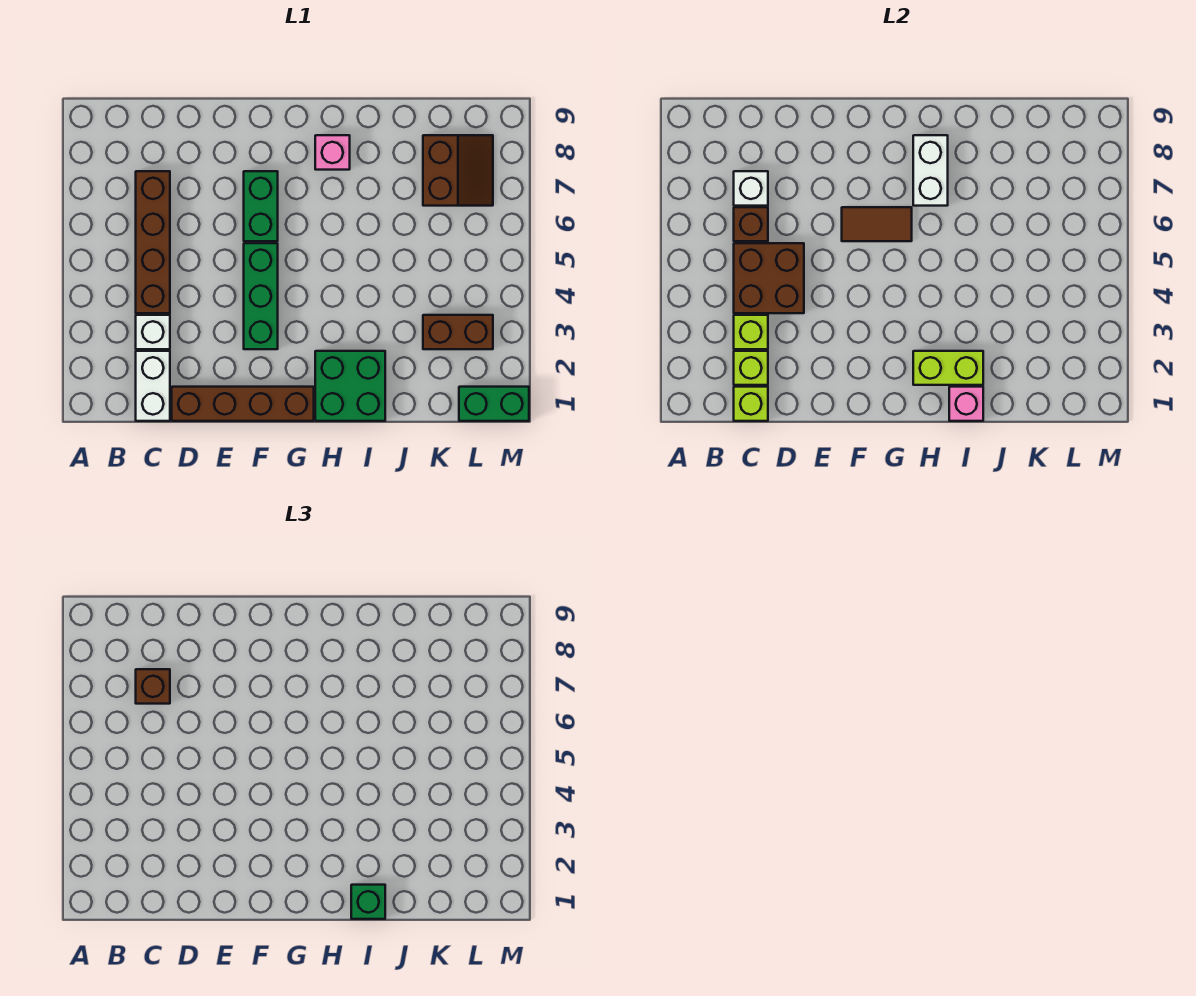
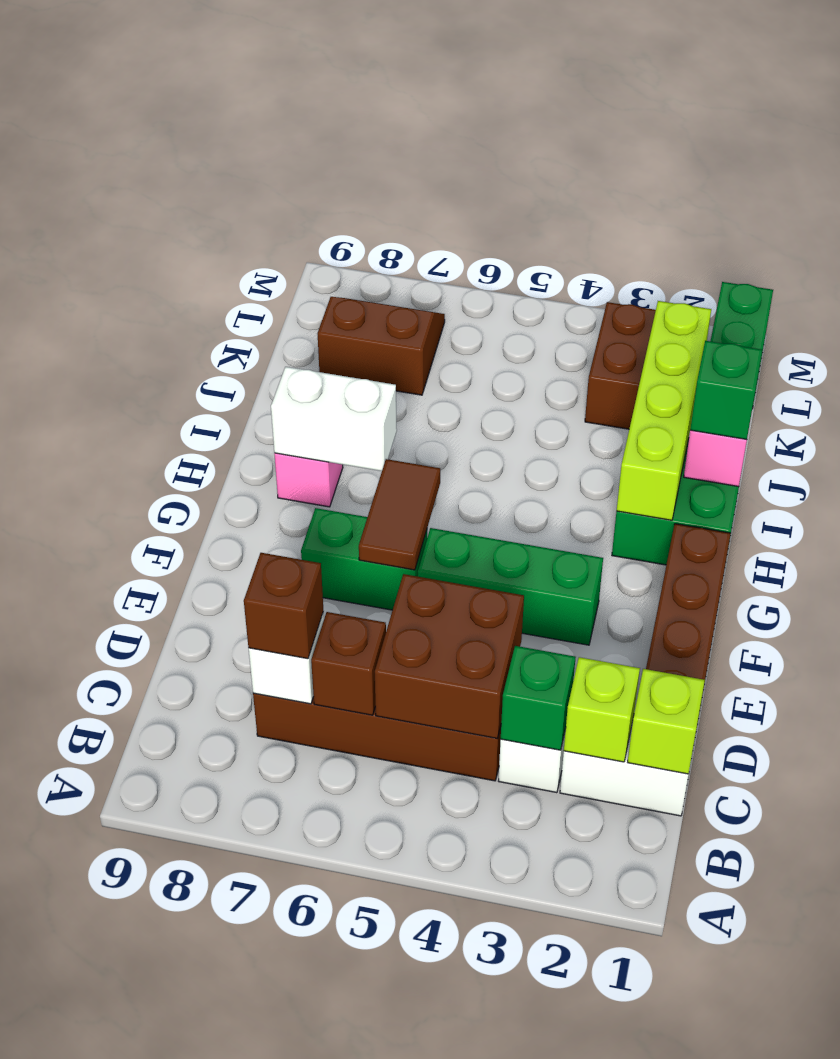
lime brick C3 level 2 -> green brick C3 level 2
lime brick H2:I2 level 2 -> lime brick H2:K2 level 2

